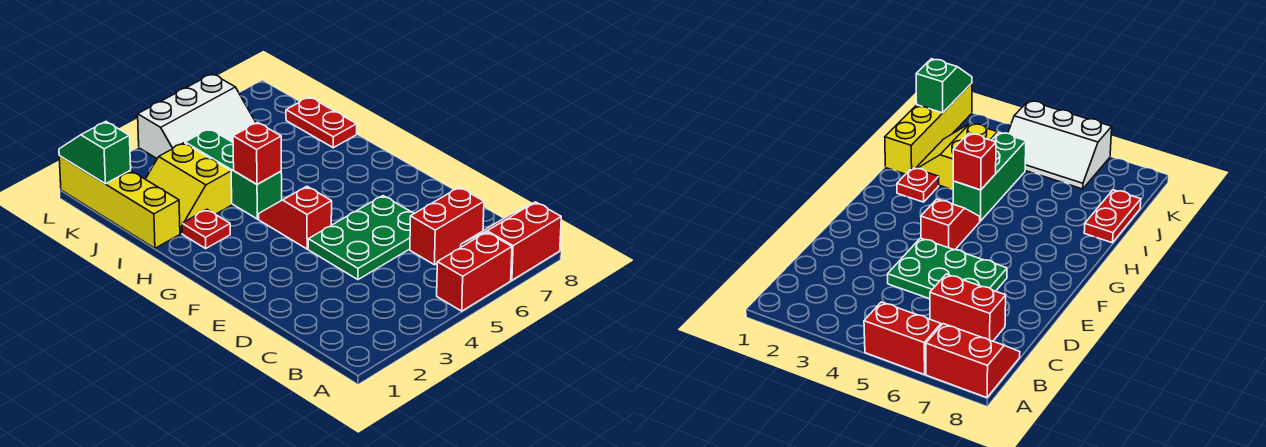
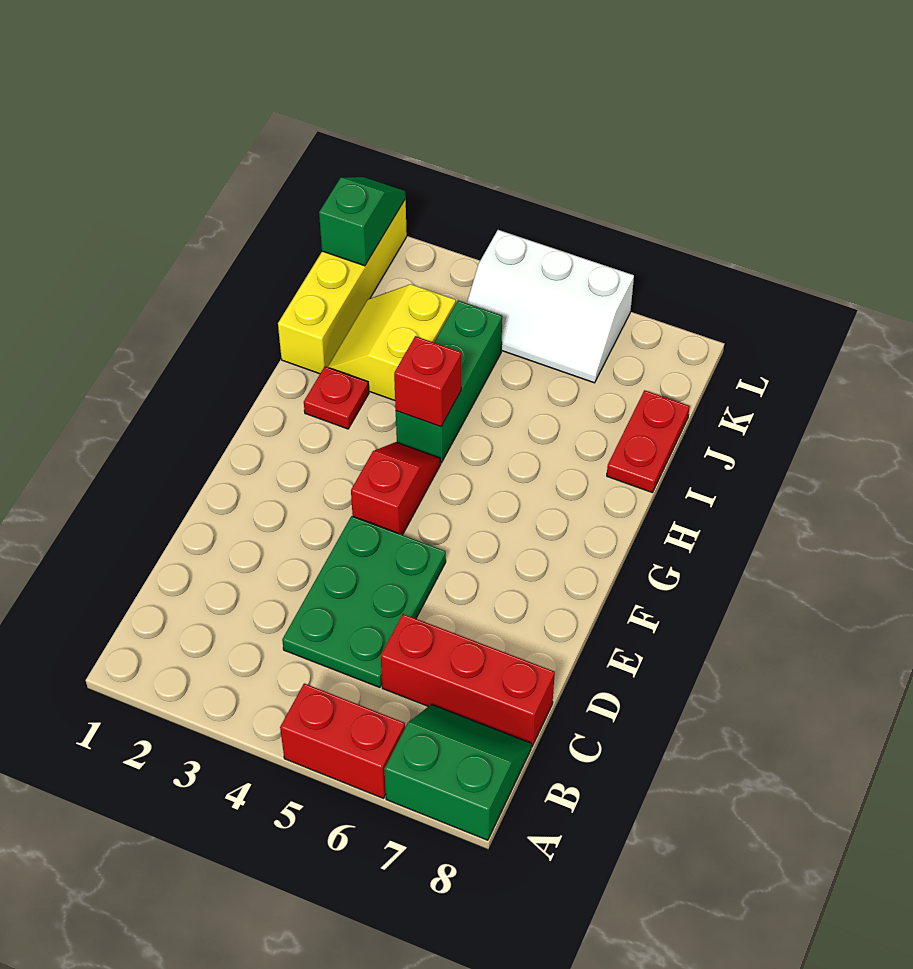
red slope A7:B8 level 1 top A -> green slope A7:B8 level 1 top A
red brick C6:C7 level 1 -> red brick C6:C8 level 1
green plate D4:E6 level 1 -> green plate C4:E5 level 1

